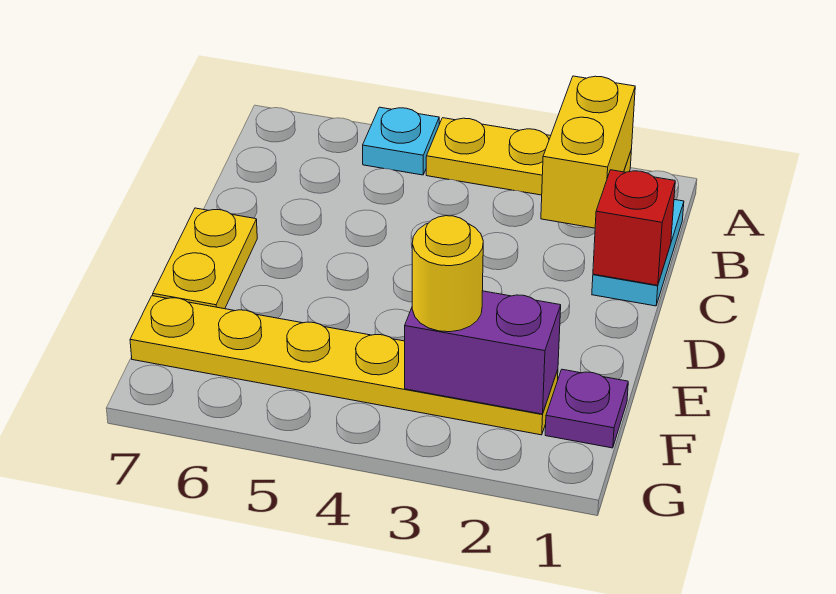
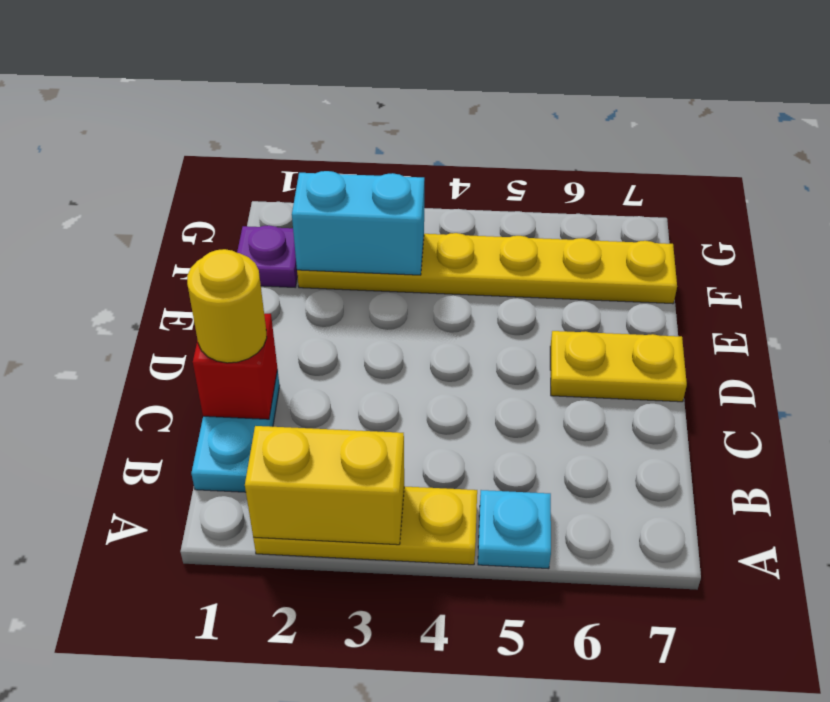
yellow brick A2:B2 level 2 -> yellow brick A2:A3 level 2
yellow plate D7:E7 level 1 -> yellow plate D6:D7 level 1
purple brick F2:F3 level 2 -> cyan brick F2:F3 level 2
yellow round brick F3 level 3 -> yellow round brick C1 level 3

